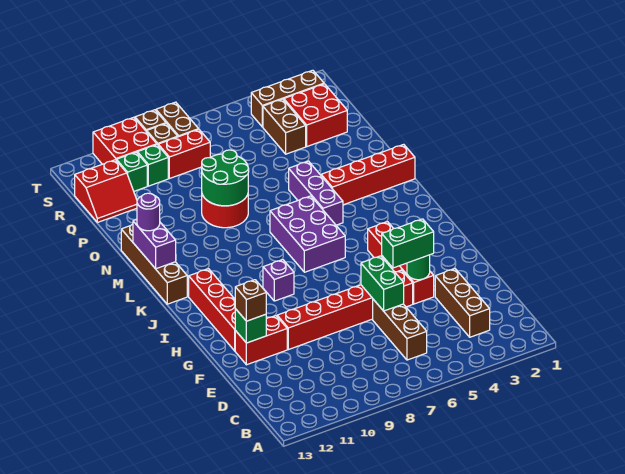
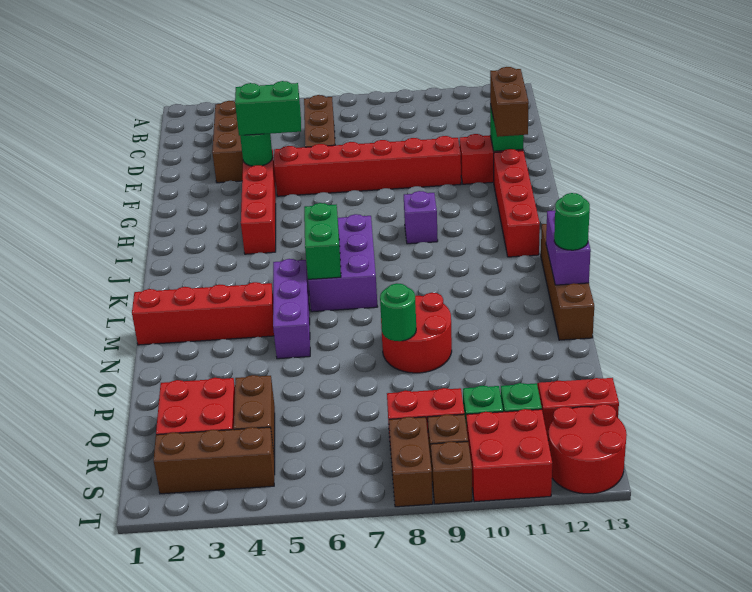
green brick E6:F6 level 2 -> green brick K6:L6 level 2
brown brick F12 level 3 -> brown brick F12:G12 level 3
purple round brick M13 level 3 -> green round brick M13 level 3
green round brick N8:O9 level 2 -> green round brick O8 level 2
none -> red round brick S12:T13 level 1

